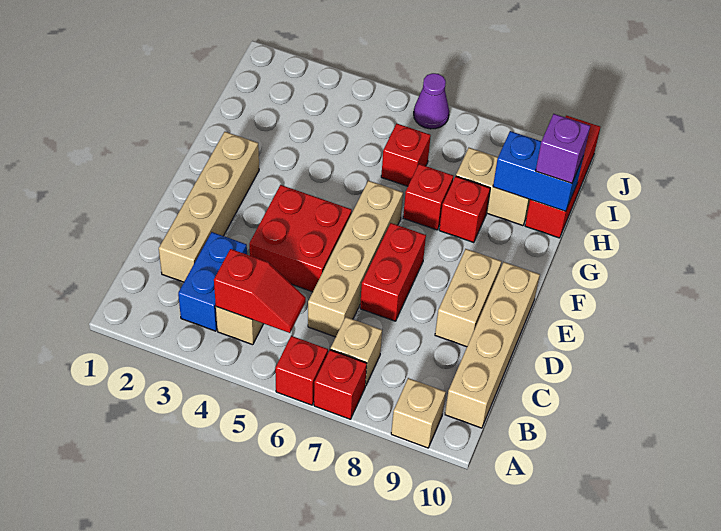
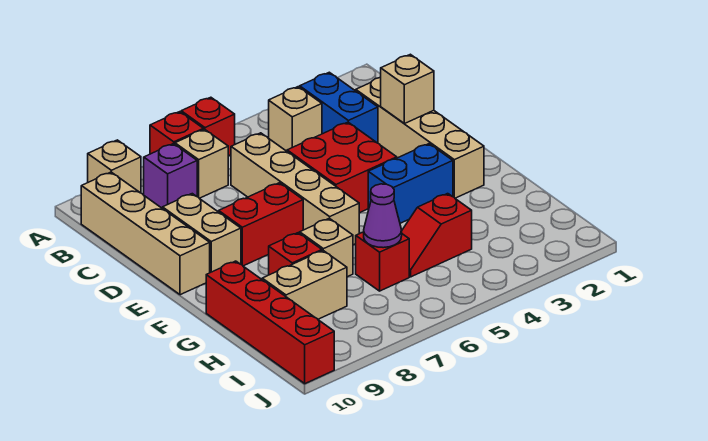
red slope B4:B5 level 2 top 4 -> red slope H4:H5 level 1 top 4
none -> tan brick D2 level 2
red brick D7:E7 level 1 -> red brick E7:E8 level 1
red brick G7 level 1 -> tan brick G7 level 1
blue brick H9:H10 level 2 -> blue brick F3:F4 level 1
red brick H10:J10 level 1 -> red brick G10:J10 level 1
purple brick H10 level 3 -> purple brick B8 level 1
purple cone J6 level 1 -> purple cone H6 level 2

